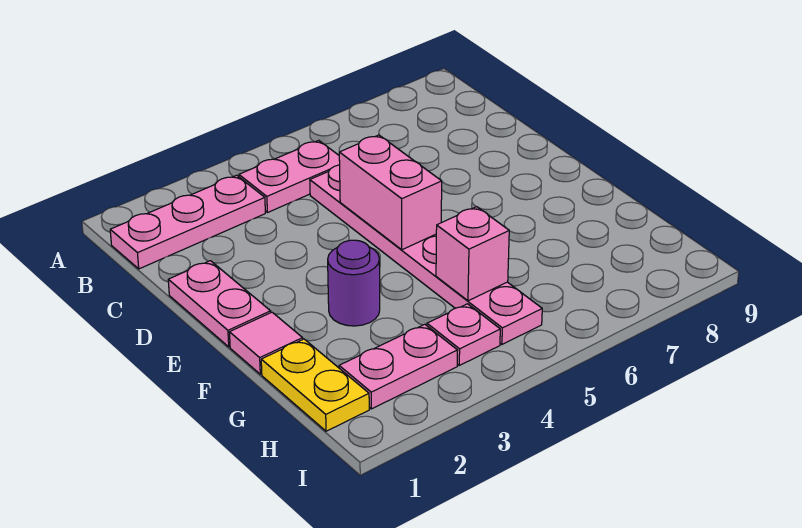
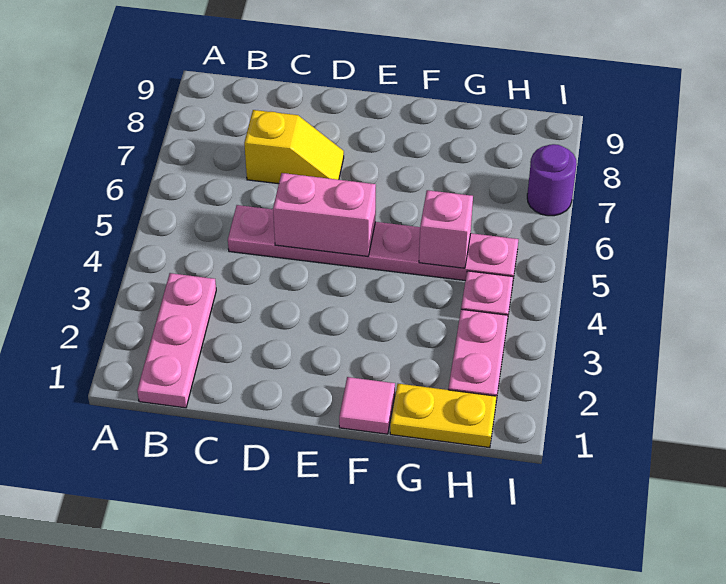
pink plate B4:B5 level 1 -> none
none -> yellow slope C7:D7 level 1 top C
pink plate D1:E1 level 1 -> none
purple round brick F3 level 1 -> purple round brick I7 level 1

